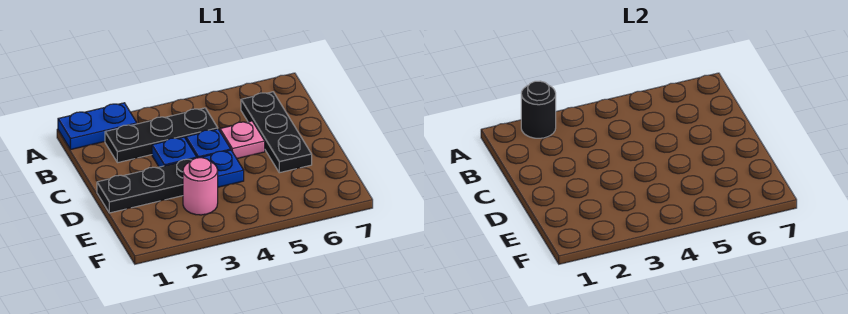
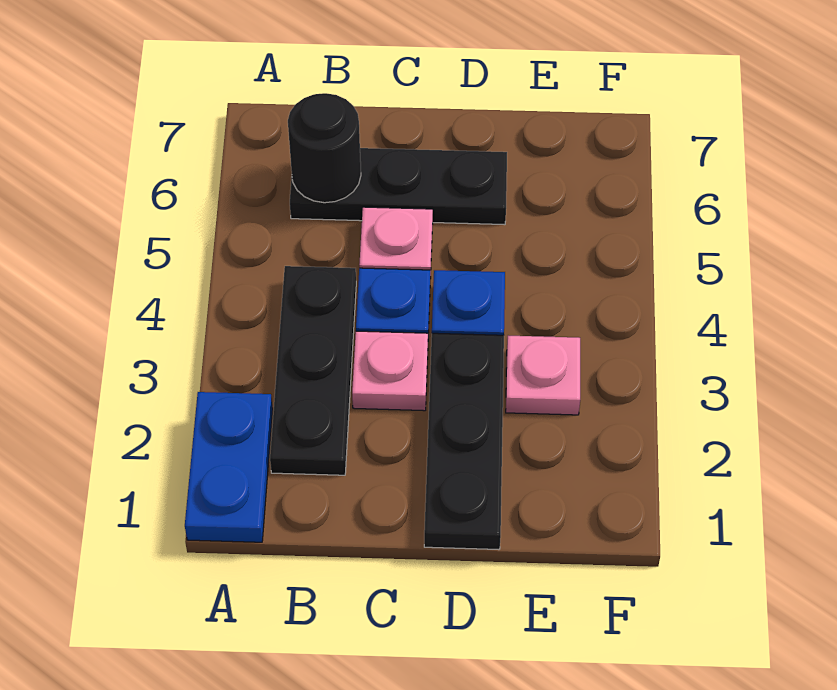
black round brick A2 level 2 -> black round brick B6 level 2
blue plate C3 level 1 -> pink plate C3 level 1
pink round brick E3 level 1 -> pink plate E3 level 1

